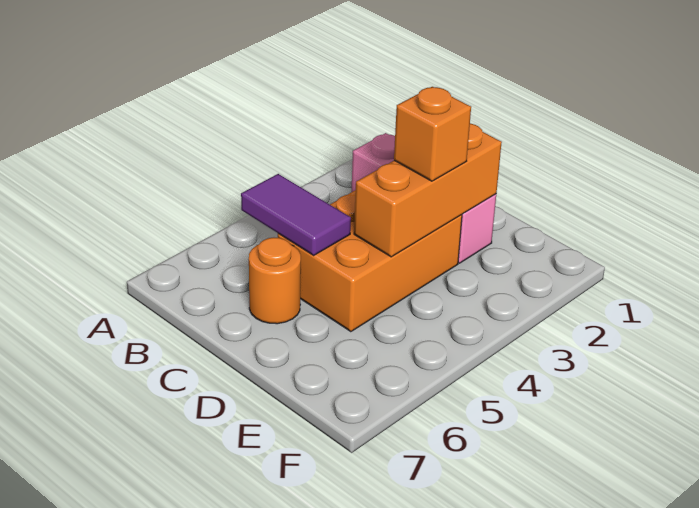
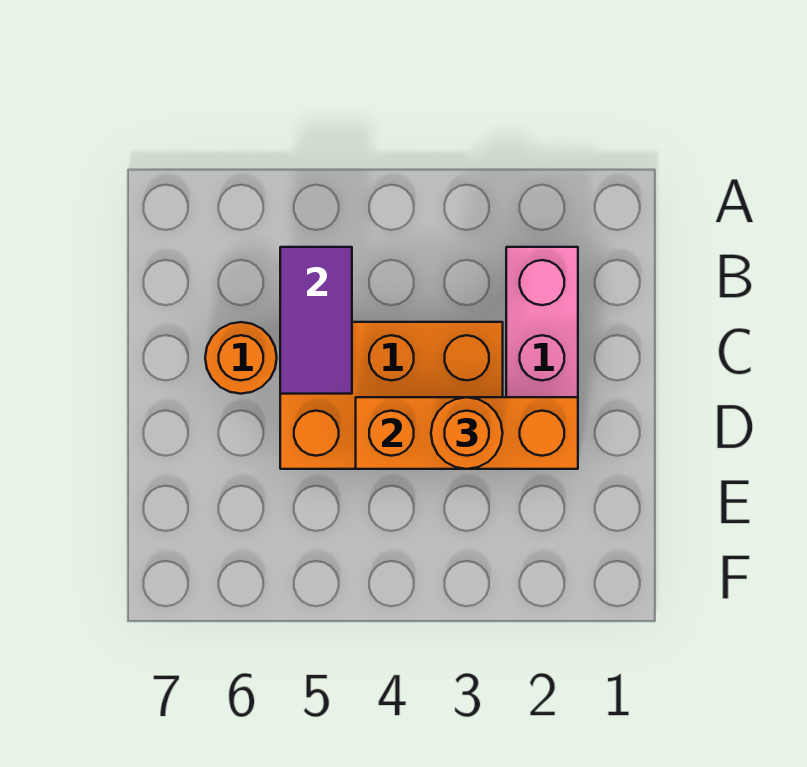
orange brick D3 level 3 -> orange round brick D3 level 3

